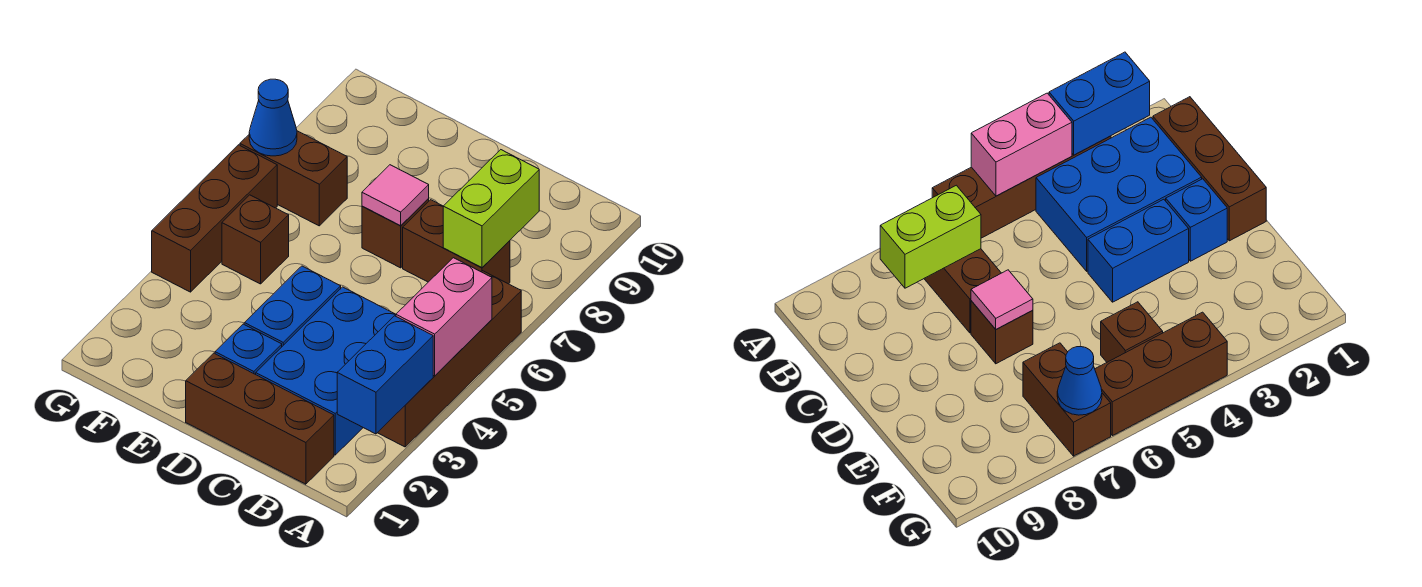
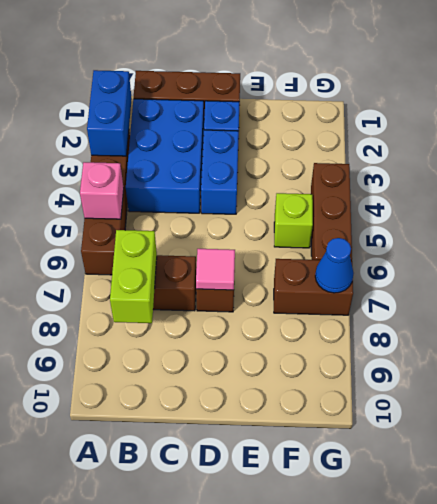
pink brick A4:A5 level 2 -> pink brick A5 level 2
brown brick F5 level 1 -> lime brick F5 level 1

